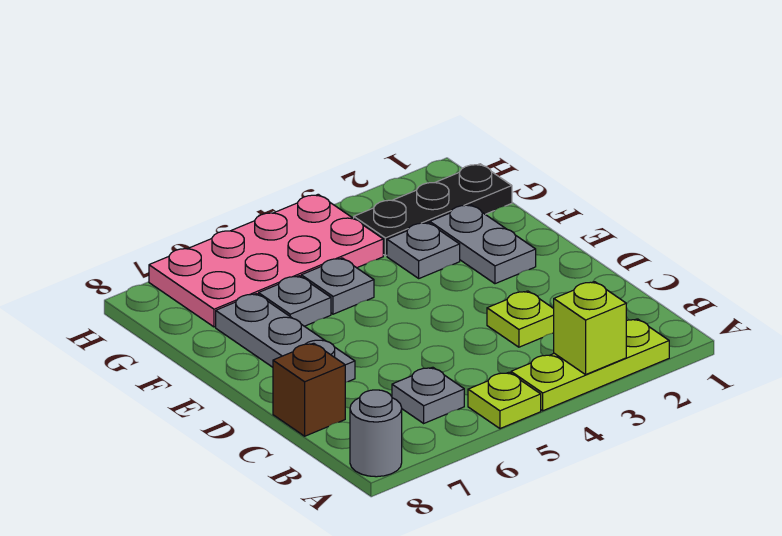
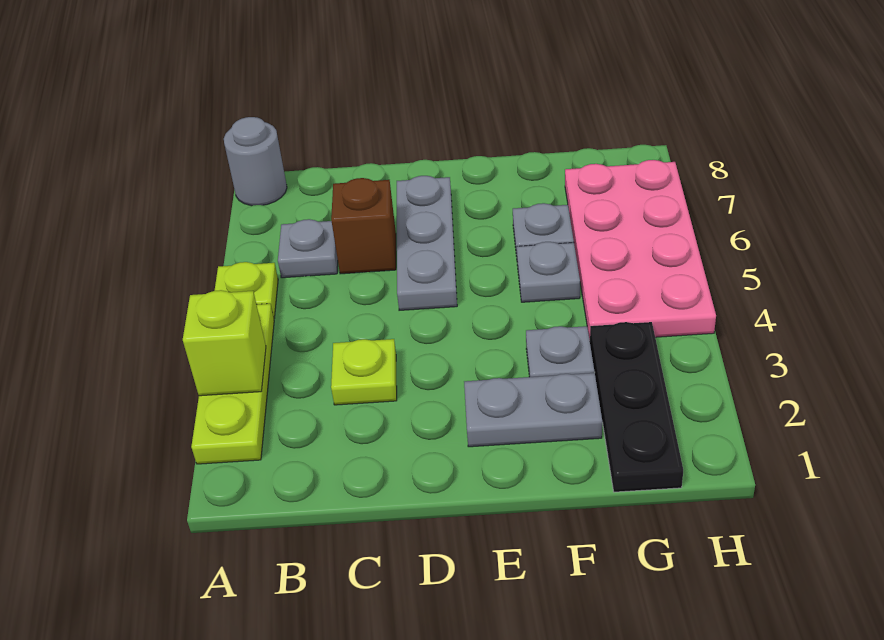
brown brick C8 level 1 -> brown brick C6 level 1
grey plate D7:F7 level 1 -> grey plate D5:D7 level 1

